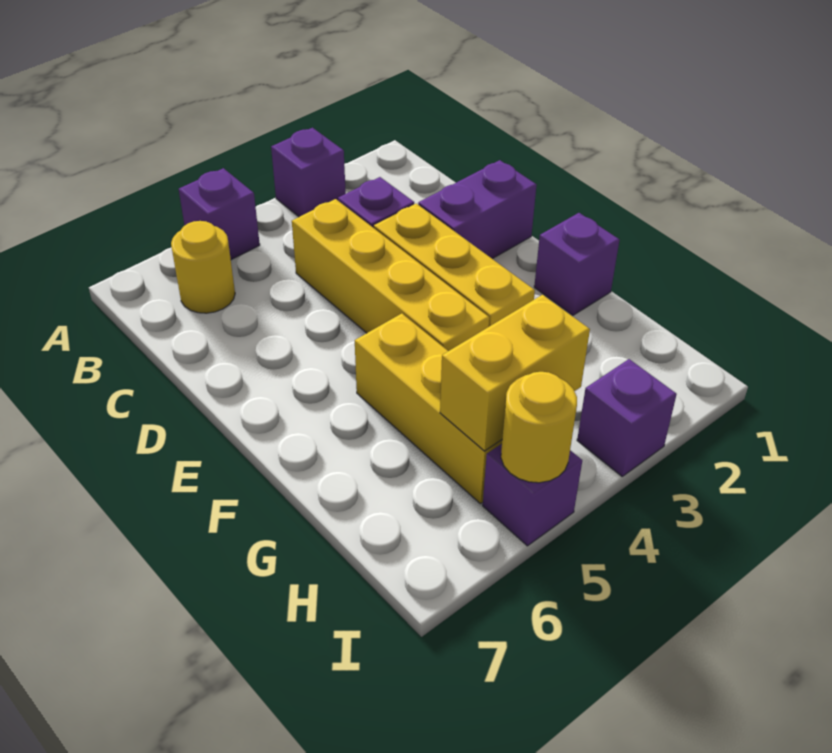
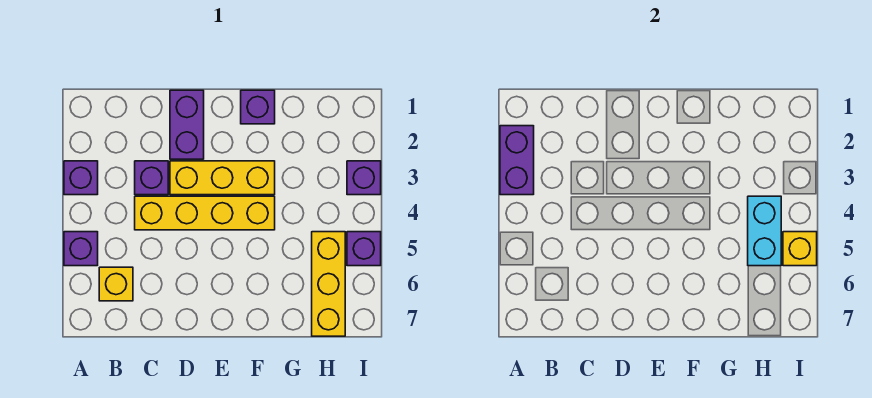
none -> purple brick A2:A3 level 2
yellow round brick B6 level 1 -> yellow brick B6 level 1
yellow brick F5:H5 level 1 -> yellow brick H5:H7 level 1
yellow brick H4:H5 level 2 -> cyan brick H4:H5 level 2
yellow round brick I5 level 2 -> yellow brick I5 level 2

